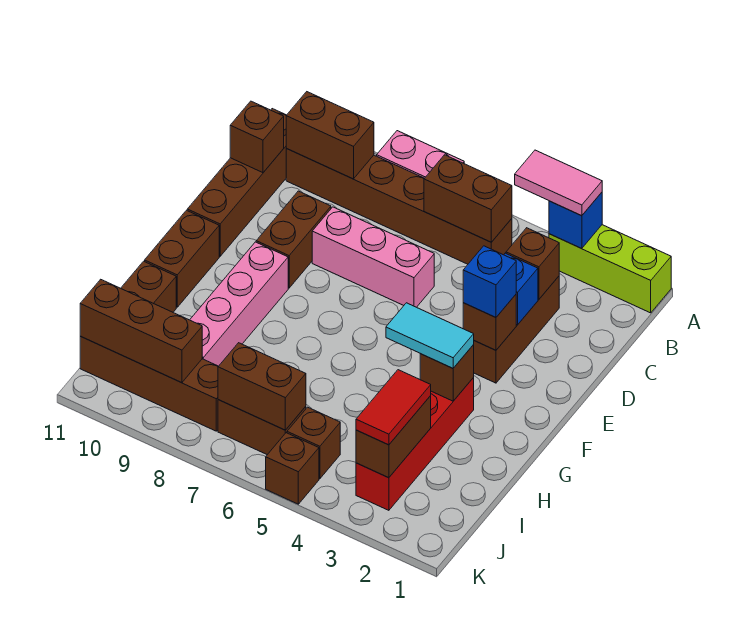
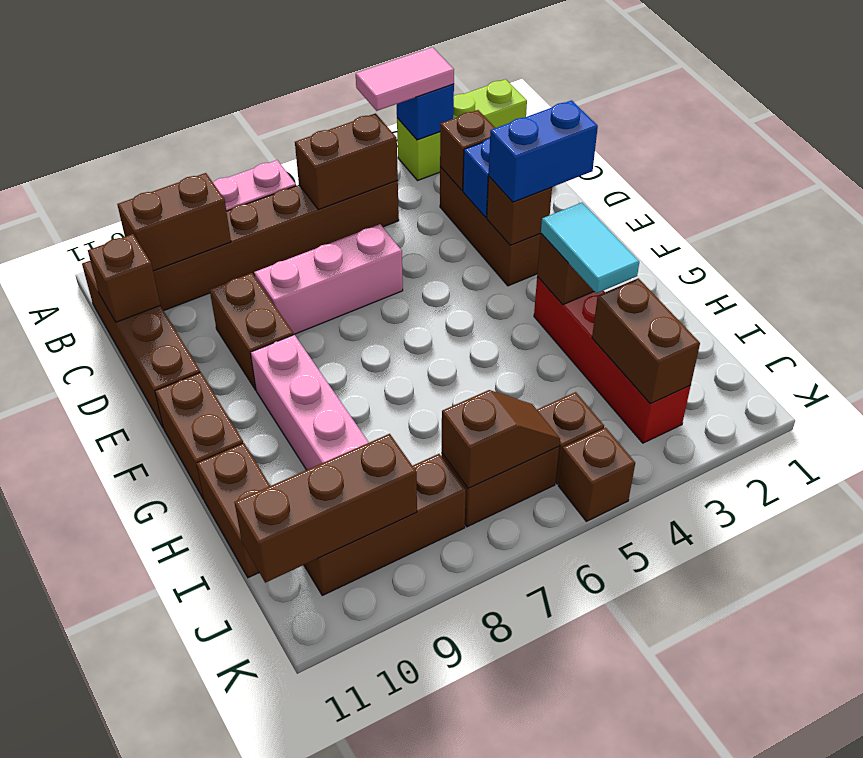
blue brick E3 level 3 -> blue brick E2:E3 level 3
cyan tile G3:G4 level 3 -> cyan tile G3:H3 level 3
red tile I3:J3 level 3 -> none
brown brick J6:J7 level 2 -> brown slope J6:J7 level 2 top 7
brown brick J8:J11 level 1 -> brown brick J8:J10 level 1

